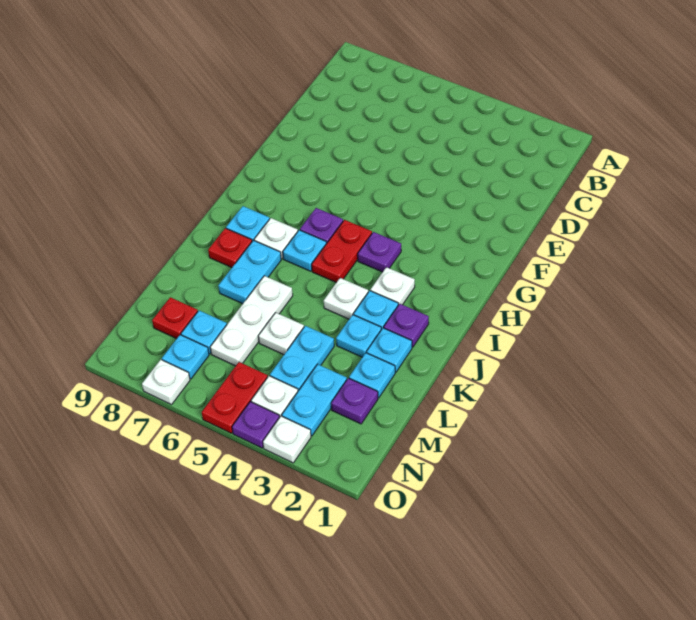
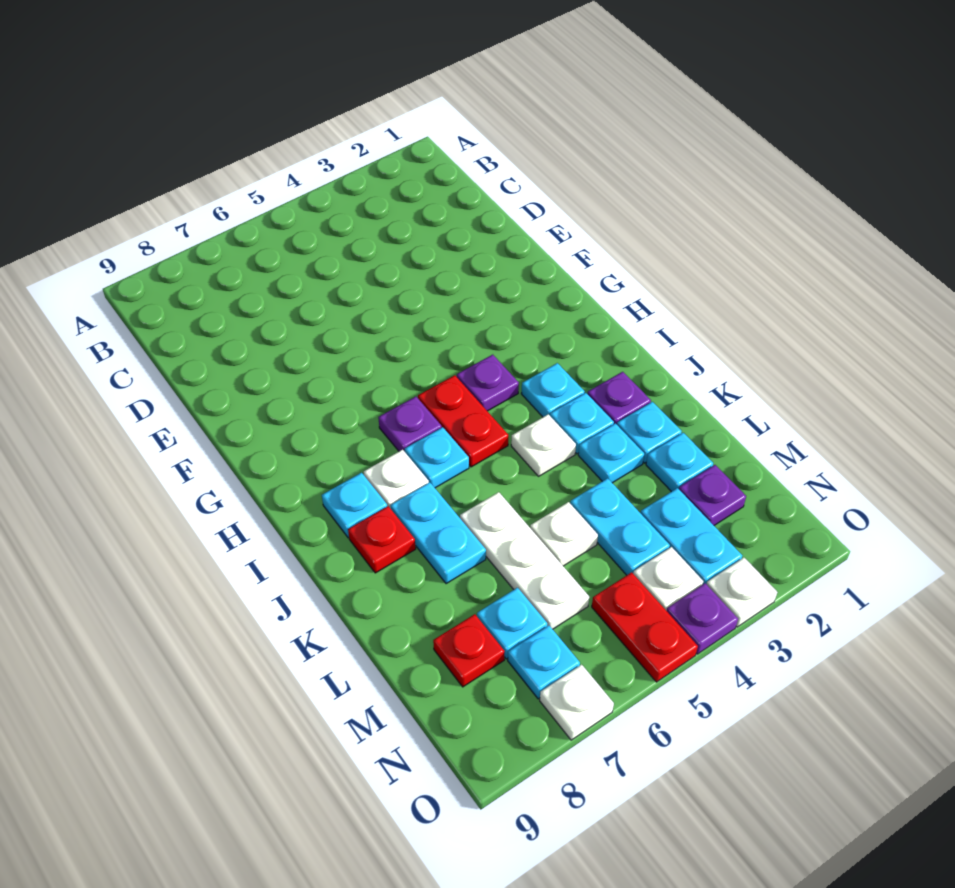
white plate I3 level 1 -> cyan plate I3 level 1

